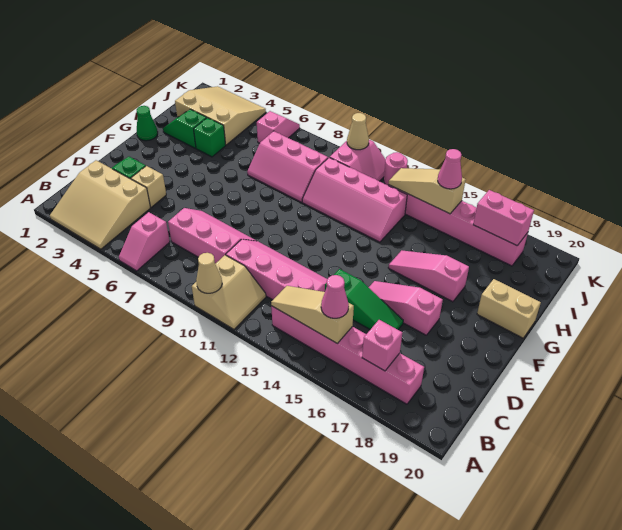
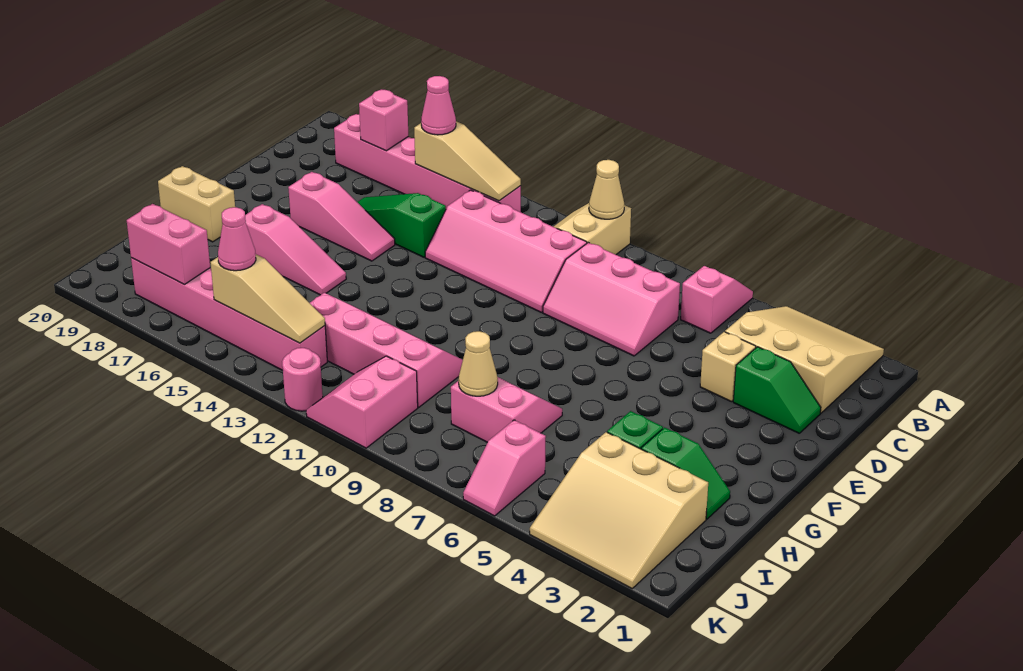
green cone G1 level 1 -> none
pink slope H7:I9 level 1 top I -> pink slope H7:I8 level 1 top I
tan cone K10 level 2 -> tan cone I8 level 2

